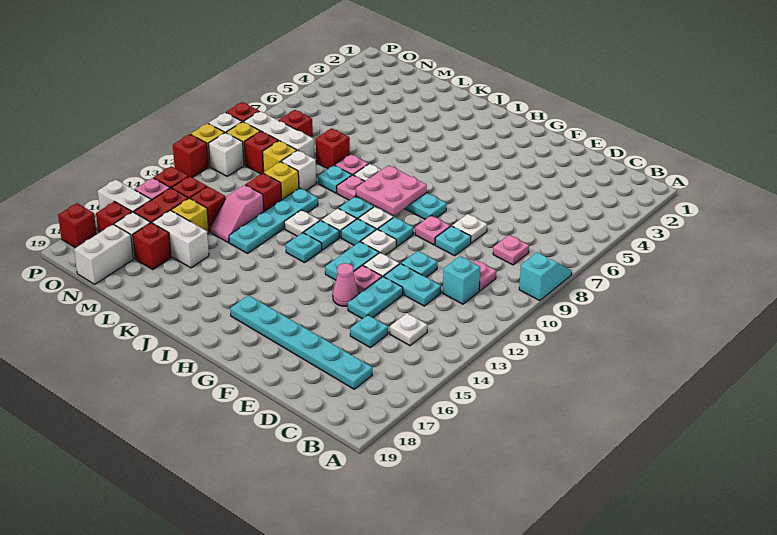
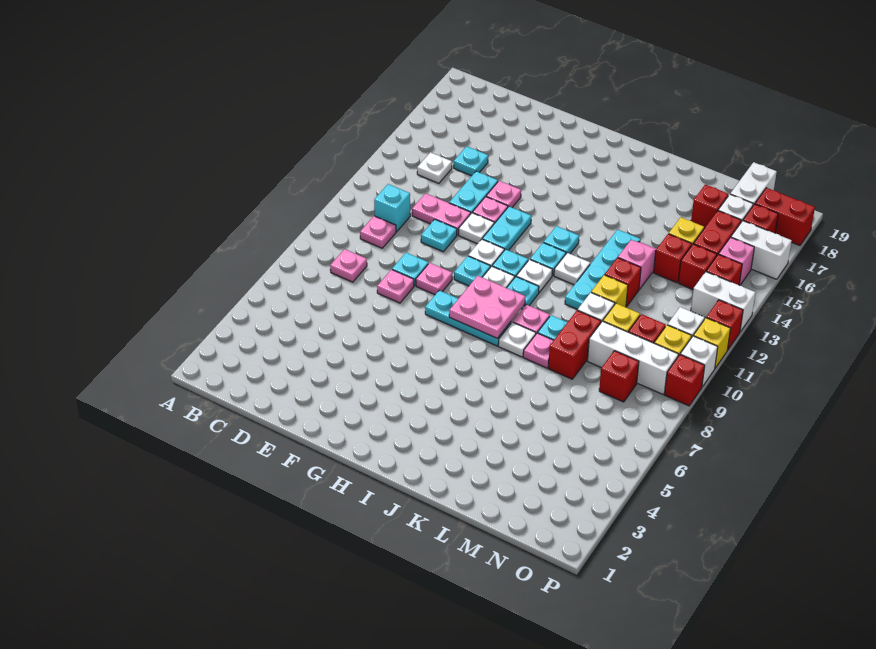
cyan slope A8:A9 level 1 top 9 -> none
cyan plate C17:H17 level 1 -> none
cyan plate D12:E12 level 1 -> pink plate D12:E12 level 1
white plate E8 level 1 -> pink plate E8 level 1
pink cone F14 level 1 -> pink plate F14 level 1
red brick L8 level 1 -> red brick L8:L9 level 1
white brick L16:M16 level 1 -> white brick O13:P13 level 1
red brick P18 level 1 -> red brick O18:P18 level 1

